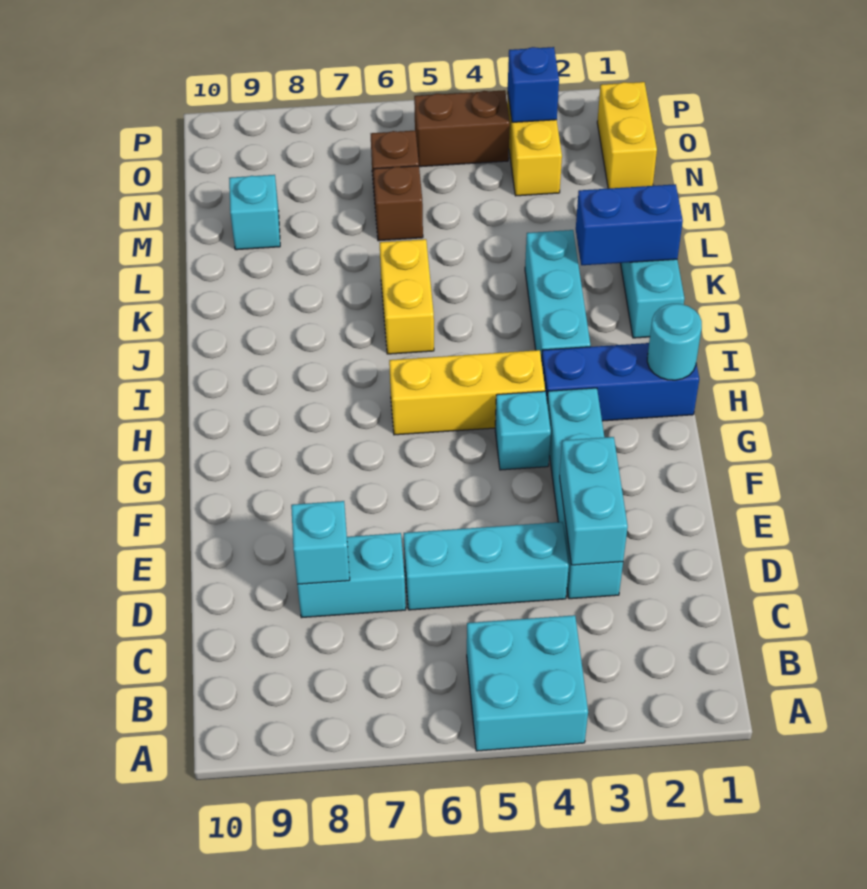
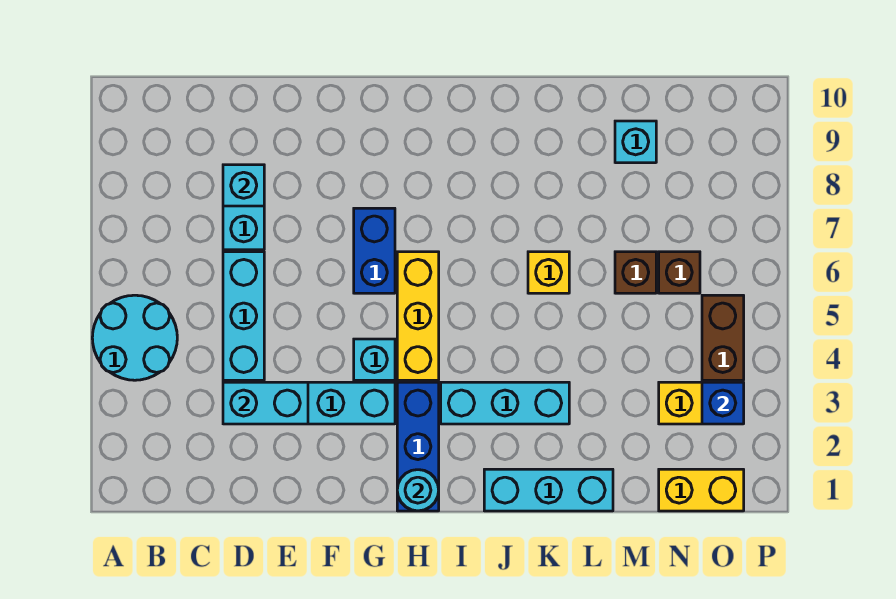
cyan brick A4:B5 level 1 -> cyan round brick A4:B5 level 1
yellow brick J6:K6 level 1 -> yellow brick K6 level 1
blue brick K1:K2 level 2 -> blue brick G6:G7 level 1

